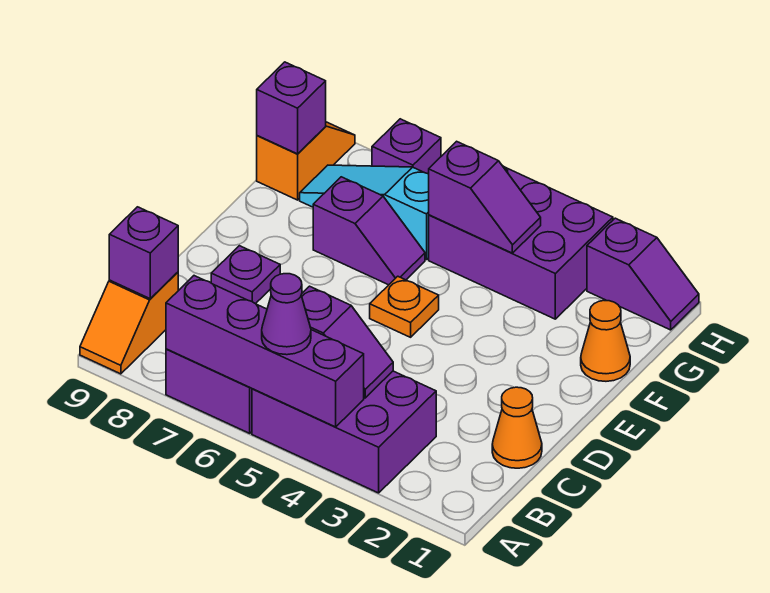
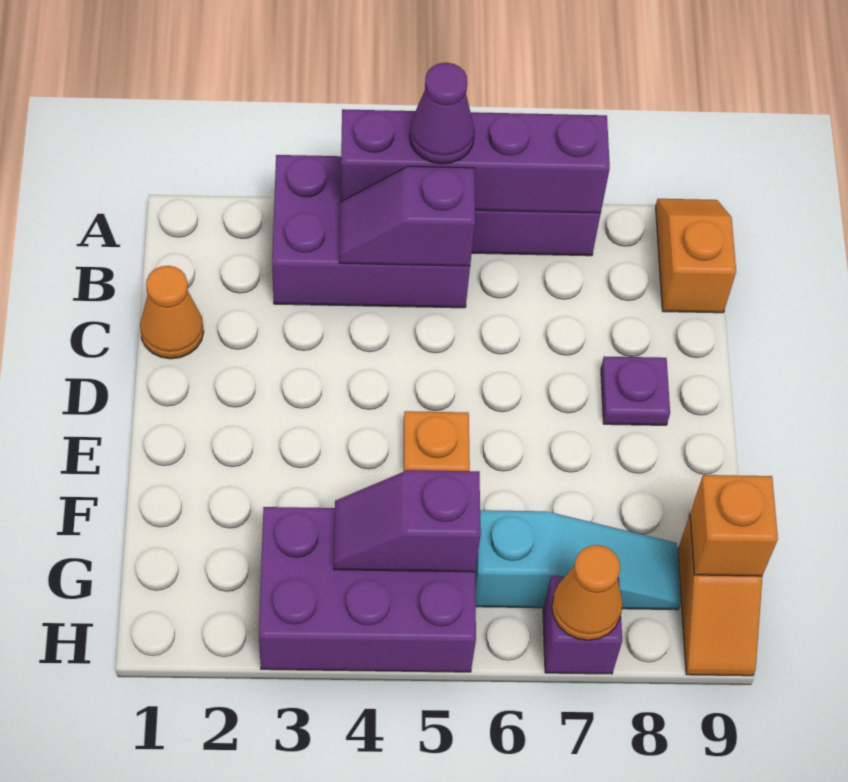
purple brick B9 level 2 -> none
orange cone F1 level 1 -> orange cone H7 level 2
purple slope F6:F7 level 1 top 7 -> none
purple brick G9 level 2 -> orange brick G9 level 2
purple slope H1:H2 level 1 top 2 -> none

